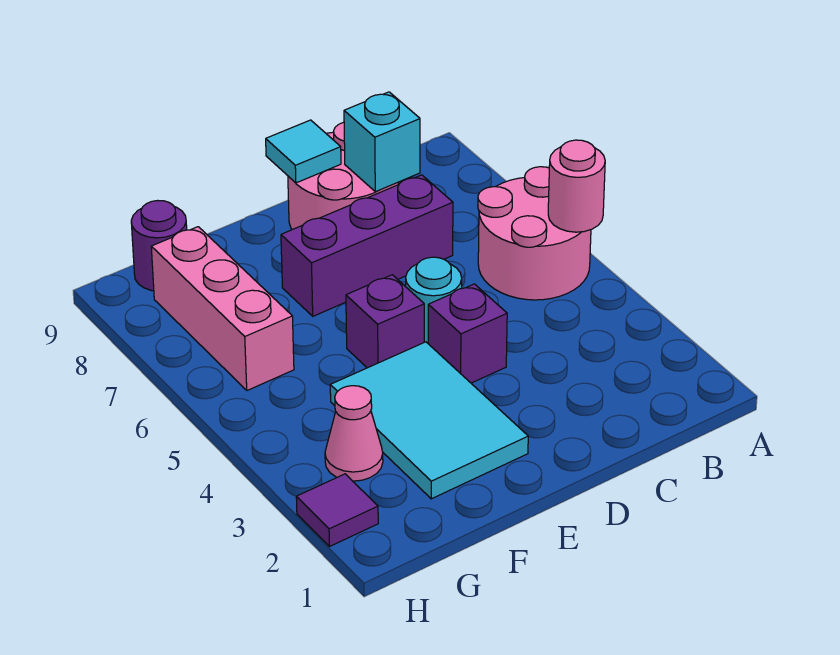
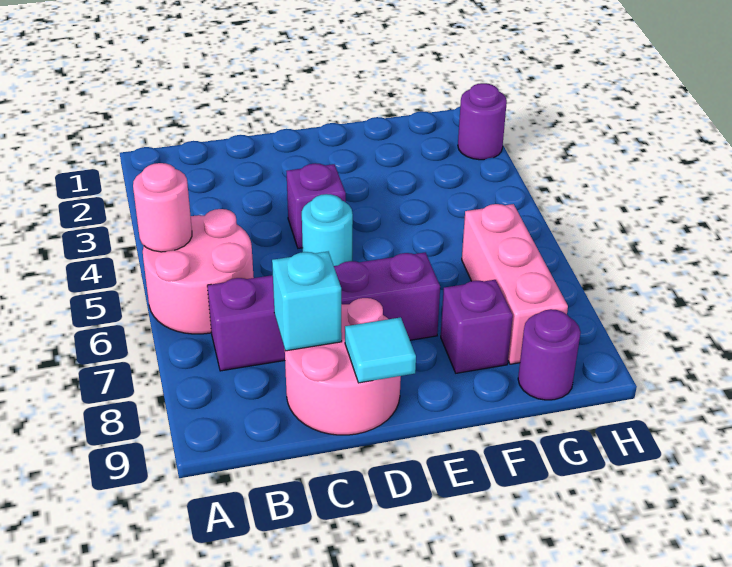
purple brick C7:E7 level 1 -> purple brick B7:E7 level 1
cyan tile E2:F4 level 1 -> none
purple brick E5 level 1 -> purple brick F8 level 1
pink cone G3 level 1 -> none
purple tile H2 level 1 -> purple round brick H2 level 1

